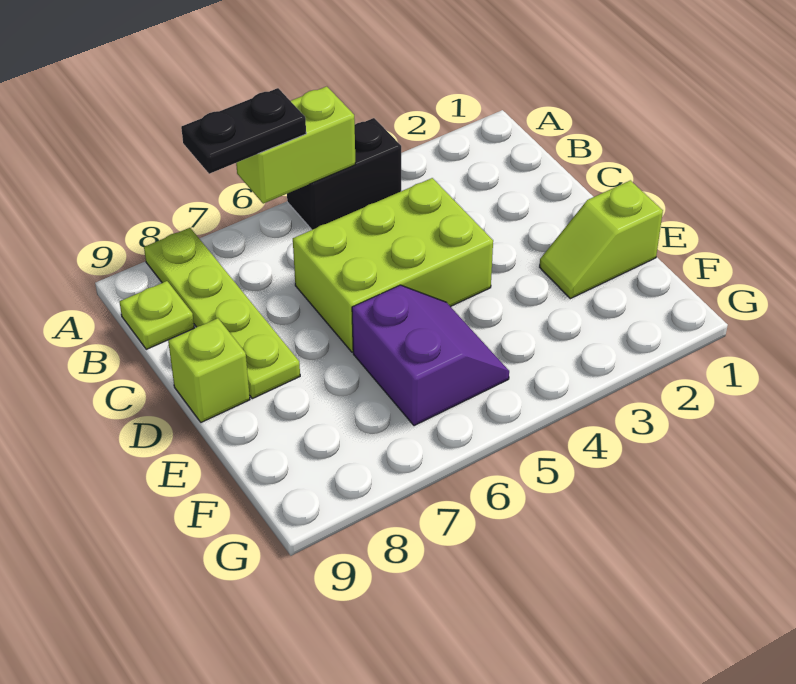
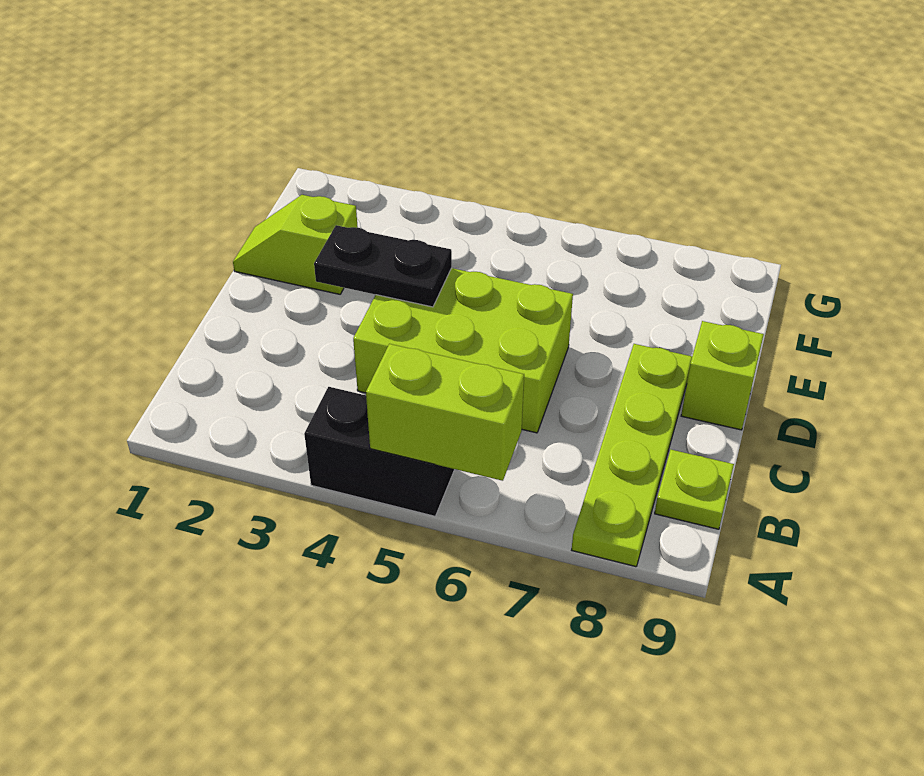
black plate A6:A7 level 3 -> black plate D3:D4 level 2
lime slope E1:E2 level 1 top 1 -> lime slope E1:E2 level 1 top 2
purple slope E5:F6 level 1 top 6 -> none

